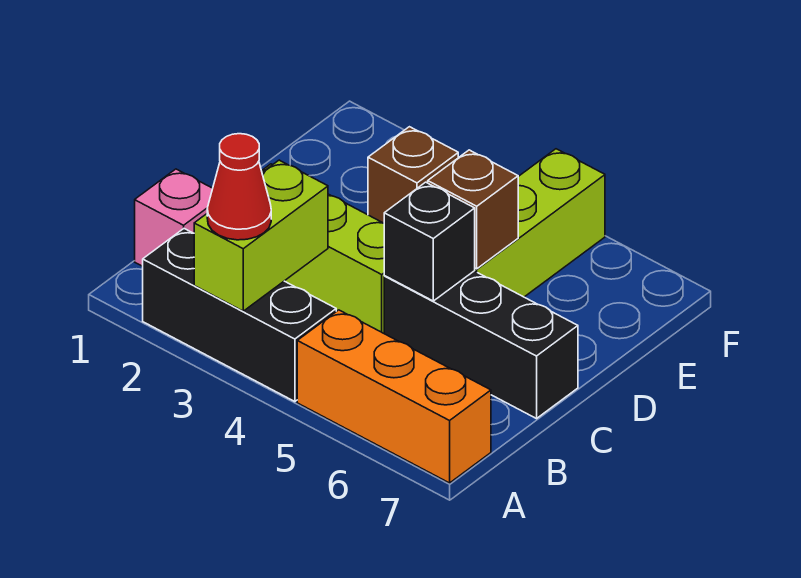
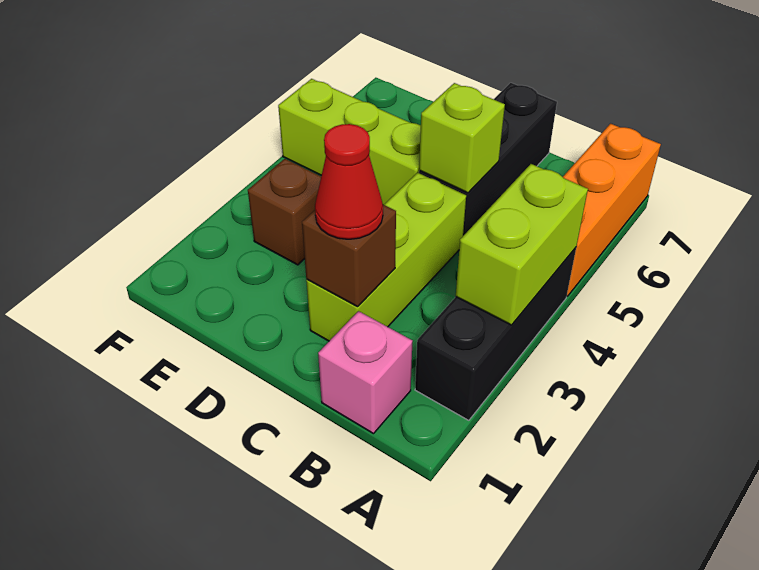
lime brick A3:B3 level 2 -> lime brick A3:A4 level 2
red cone A3 level 3 -> red cone C2 level 3
black brick C5 level 2 -> lime brick C5 level 2
brown brick D5 level 2 -> brown brick C2 level 2

